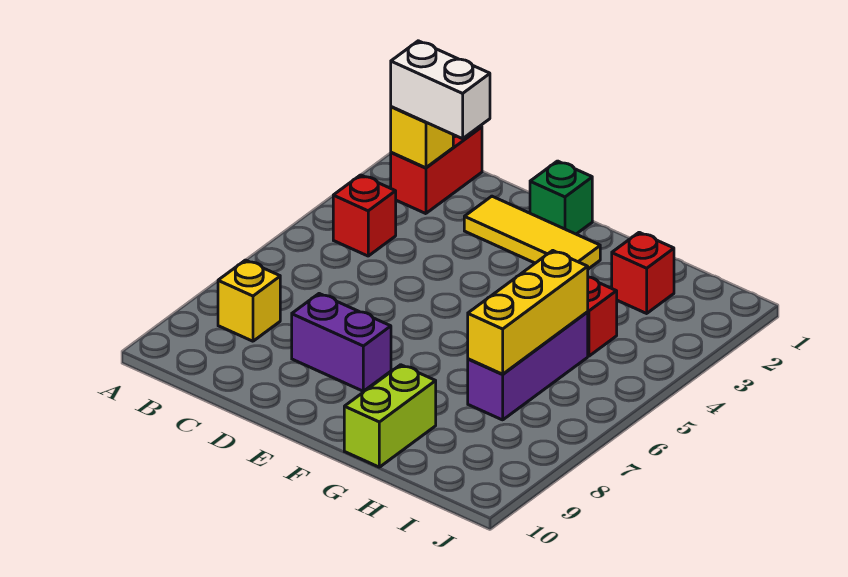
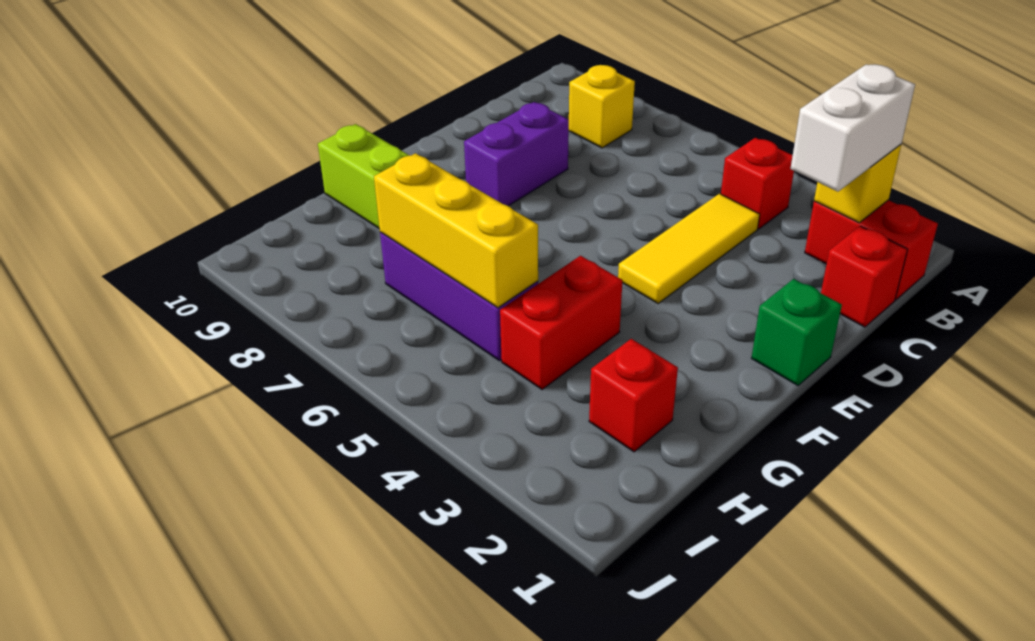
none -> red brick C1 level 1
yellow tile D2:F2 level 1 -> yellow tile C4:E4 level 1

